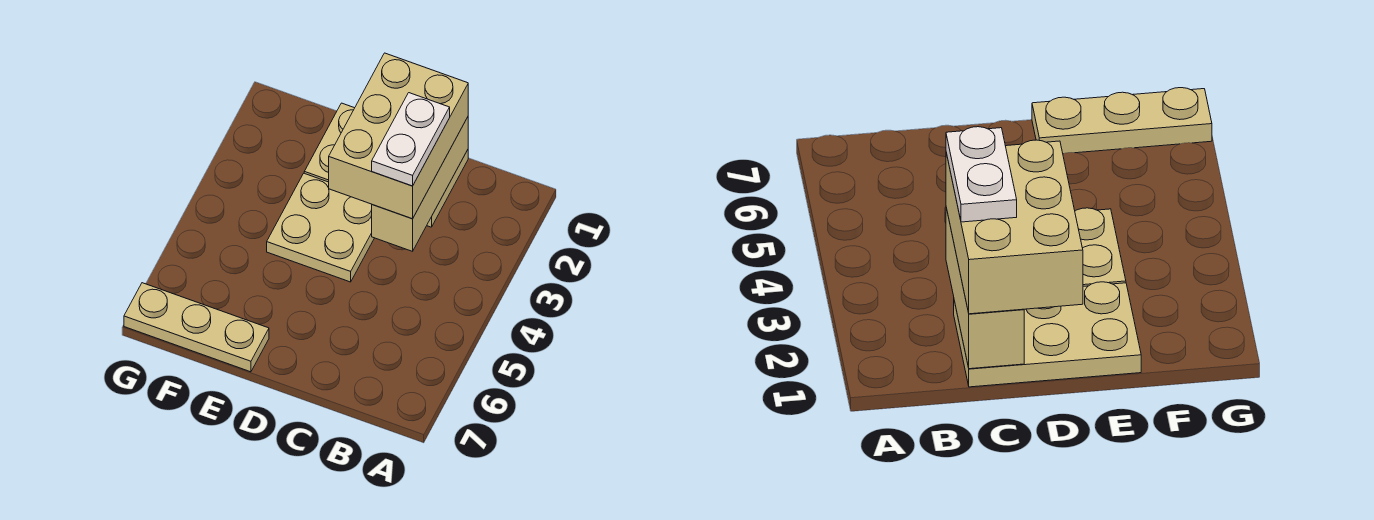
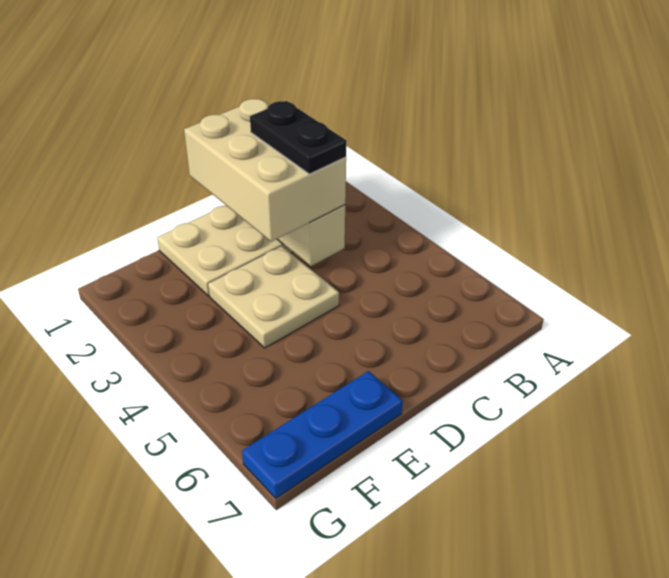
white plate C2:C3 level 4 -> black plate C2:C3 level 4
tan plate E7:G7 level 1 -> blue plate E7:G7 level 1

